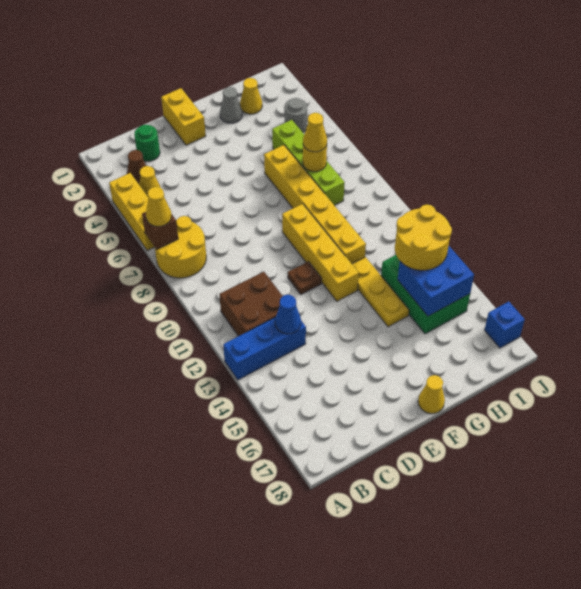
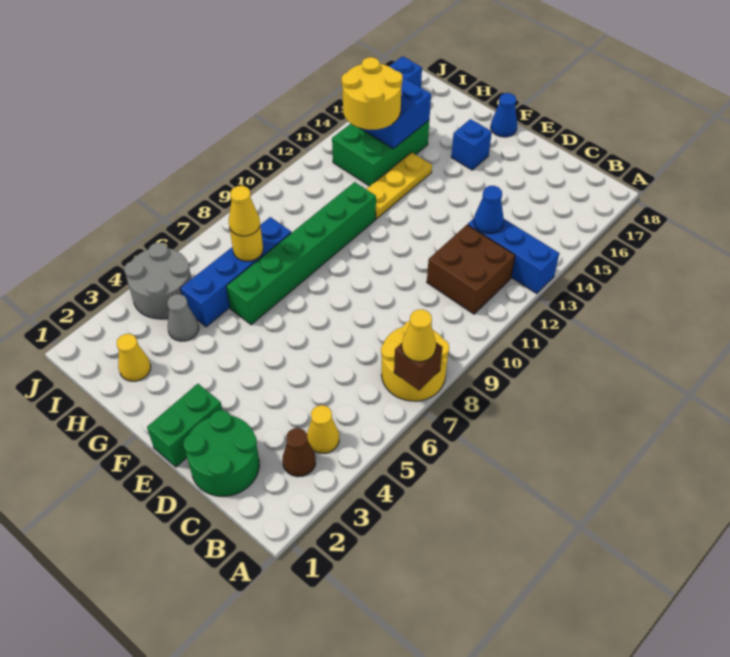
yellow brick A4:A6 level 1 -> none
green round brick C2 level 1 -> green round brick C1:D2 level 1
yellow brick E1:E2 level 1 -> green brick E1:E2 level 1
brown plate E11 level 1 -> none
yellow brick F9:F12 level 1 -> none
none -> blue brick F16 level 1
yellow cone F18 level 1 -> blue cone F18 level 1
grey cone G2 level 1 -> grey cone H4 level 1
yellow brick G6:G11 level 1 -> green brick G6:G11 level 1
lime brick H5:H8 level 1 -> blue brick H5:H8 level 1
grey round brick I4 level 1 -> grey round brick I4:J5 level 1

